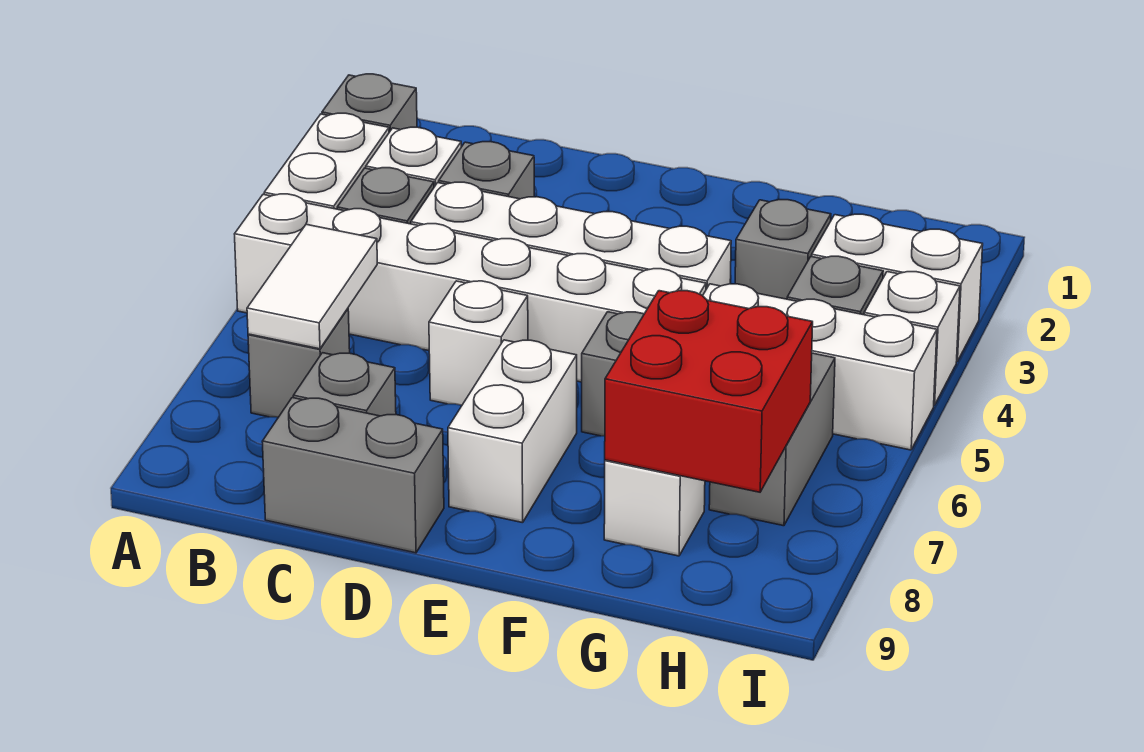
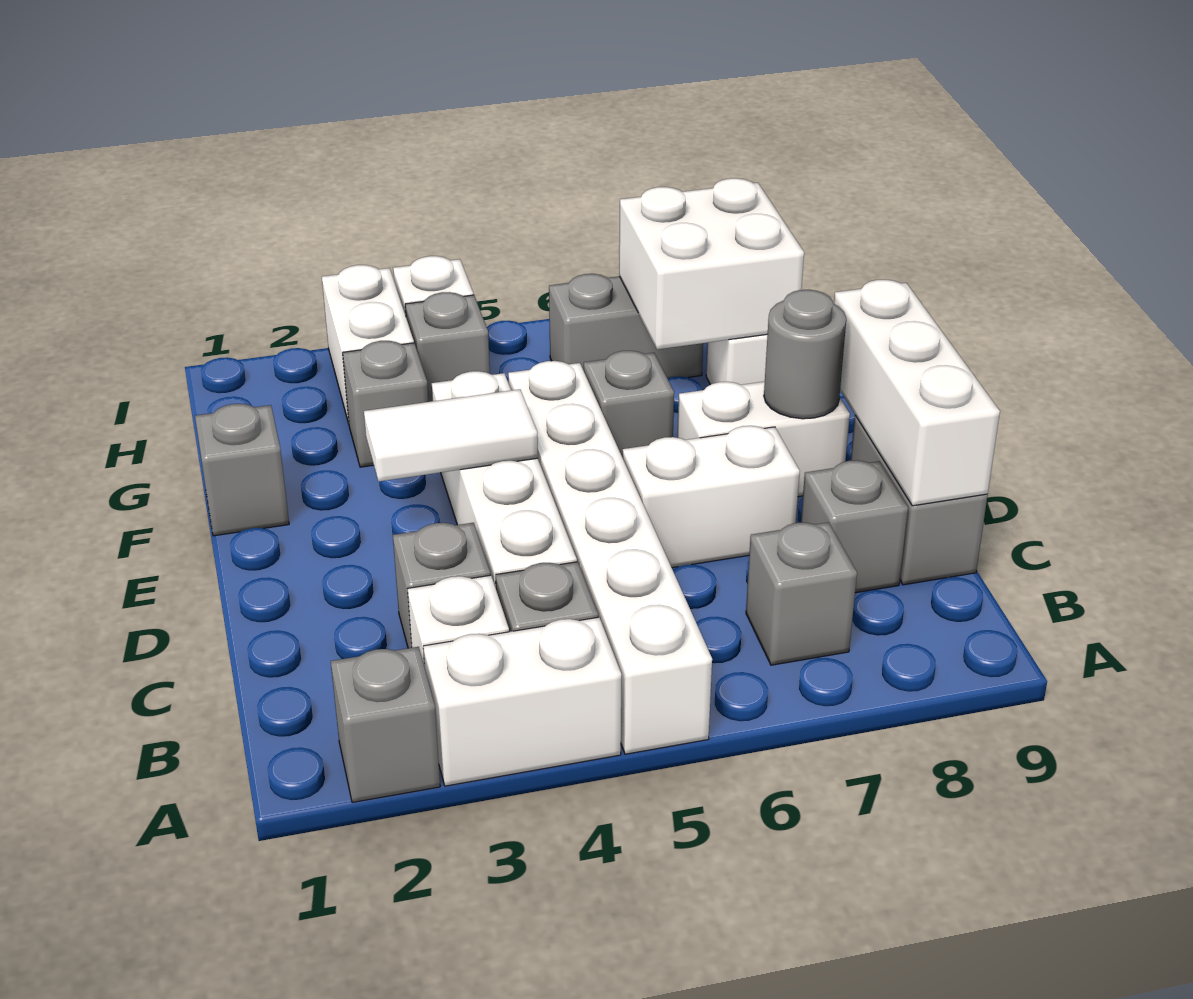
white tile B6:B7 level 2 -> white tile E3:E4 level 2
white brick D6 level 1 -> white brick D6:D7 level 1
none -> grey round brick E8 level 2
none -> grey brick F1 level 1
white brick G5:I5 level 1 -> white brick C9:E9 level 2
red brick G7:H8 level 2 -> white brick G7:H8 level 2

